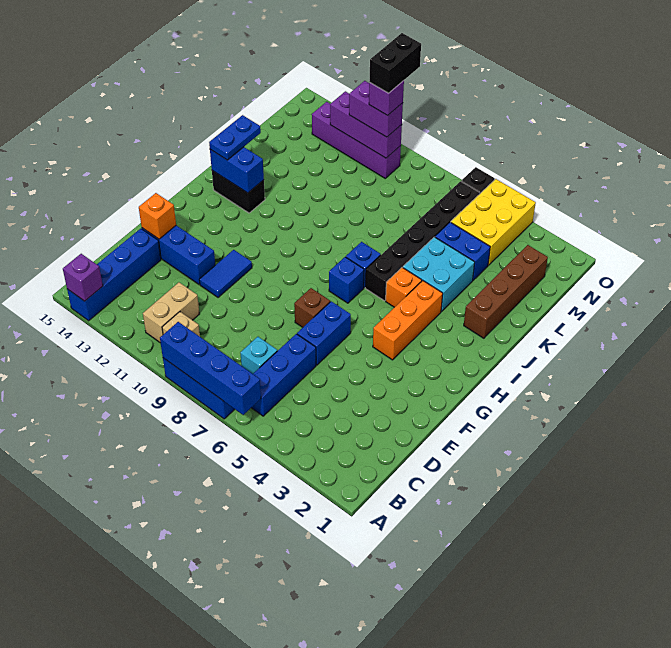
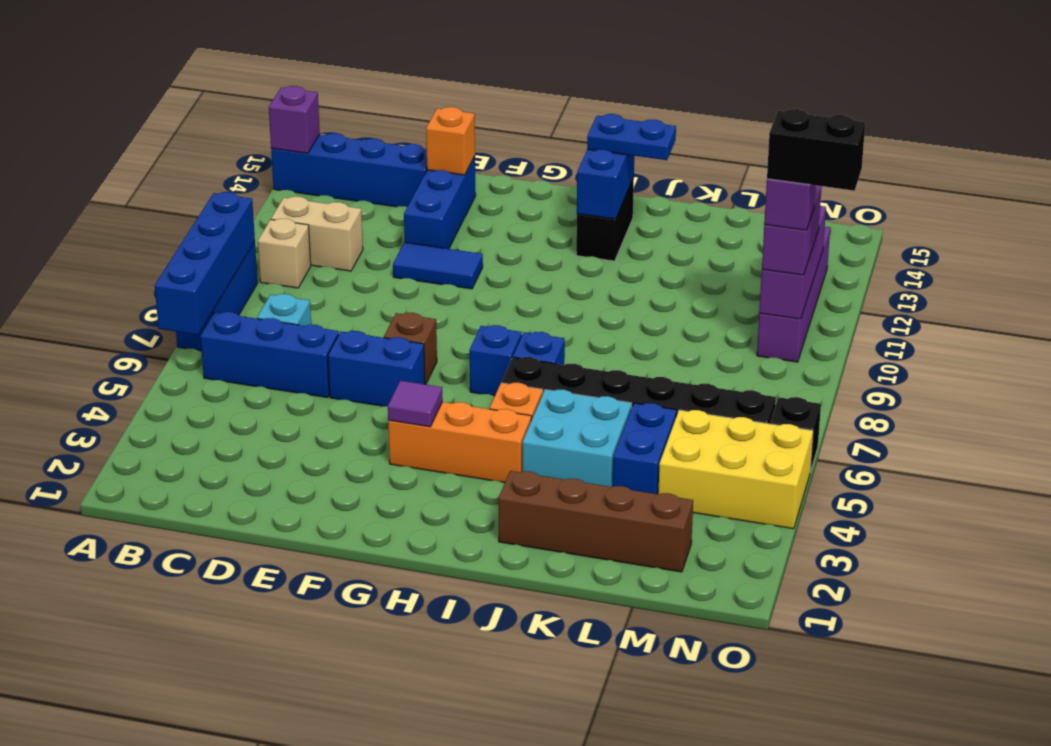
none -> purple tile G4 level 2

